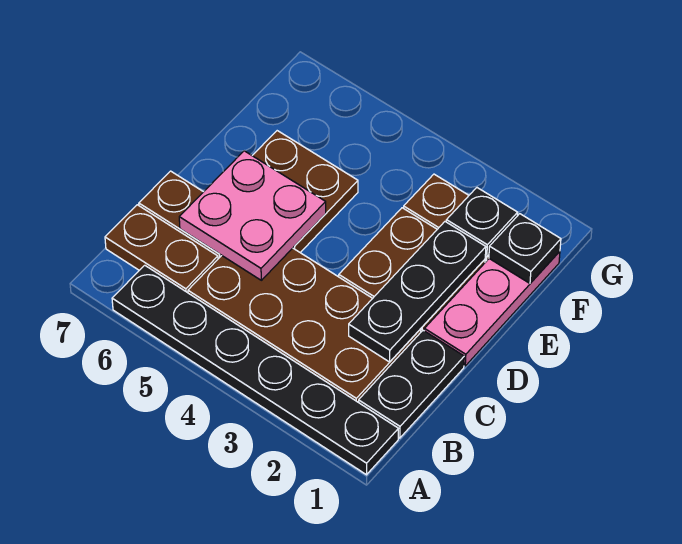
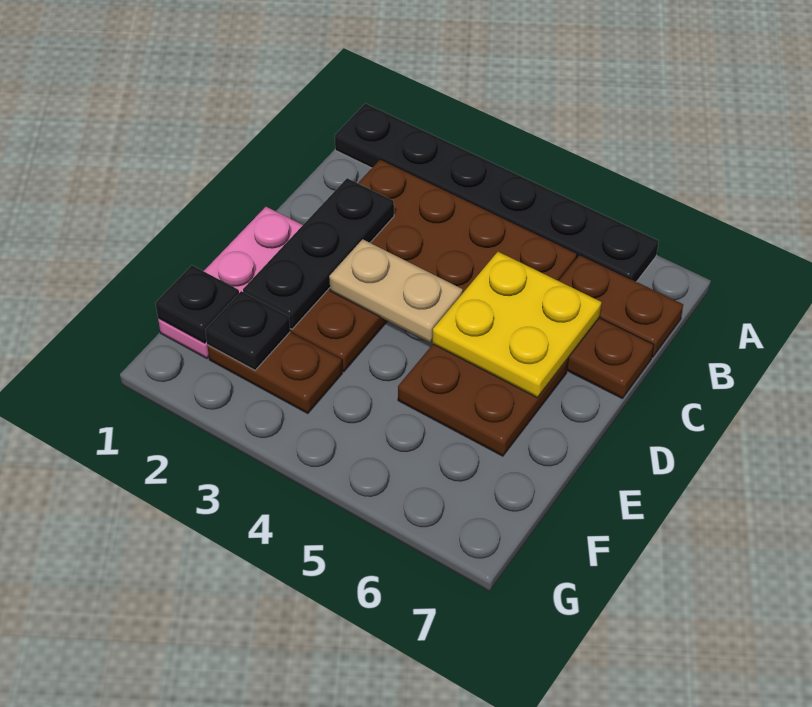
black plate B1:C1 level 1 -> none
pink plate C5:D6 level 2 -> yellow plate C5:D6 level 2
none -> tan plate D3:D4 level 2

